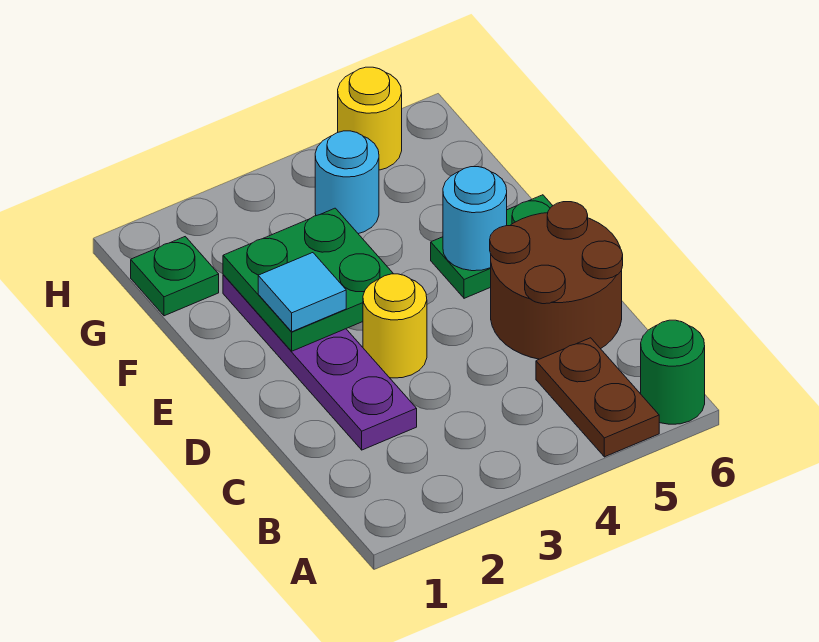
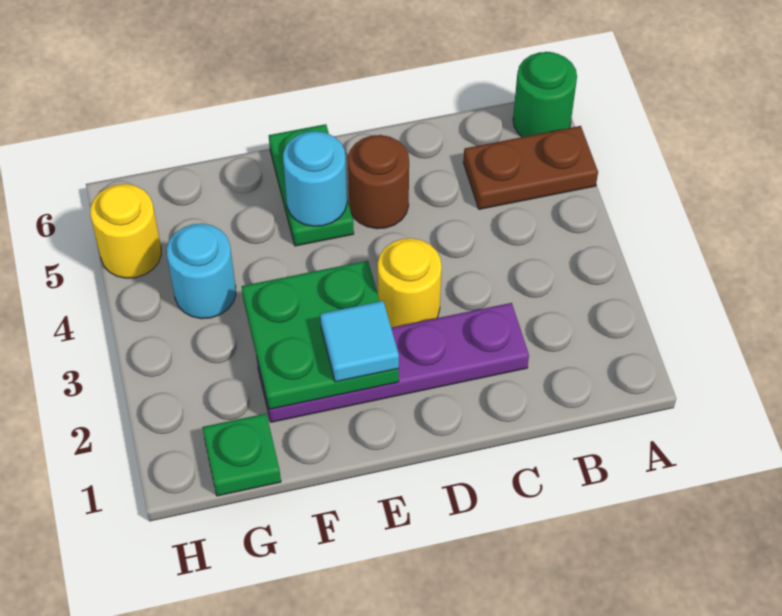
brown round brick C5:D6 level 1 -> brown round brick D5 level 1

